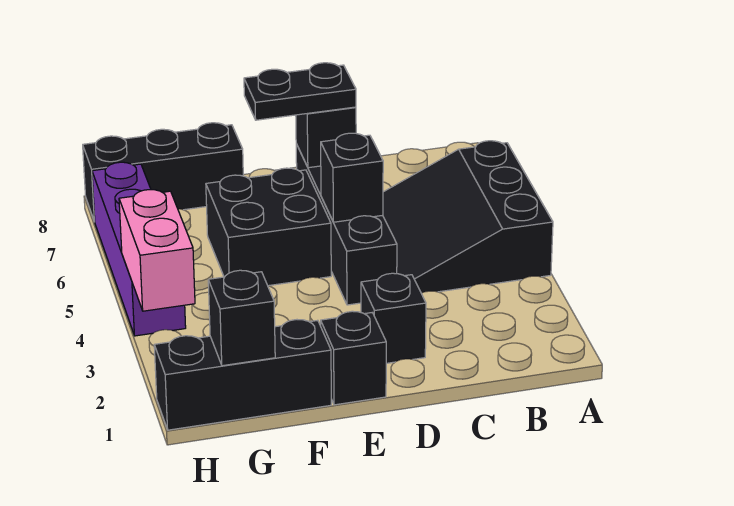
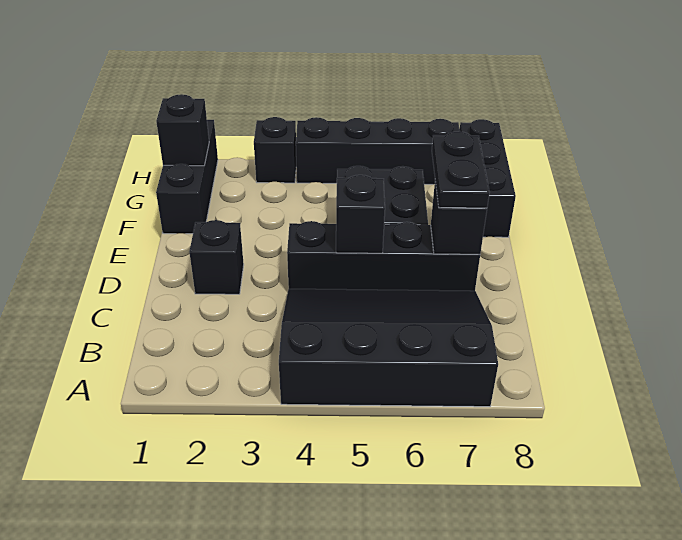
black slope A4:C6 level 1 top A -> black slope A4:C7 level 1 top A
black brick E1 level 1 -> black brick H3 level 1
pink brick H3:H4 level 2 -> none
purple brick H4:H7 level 1 -> black brick H4:H7 level 1

